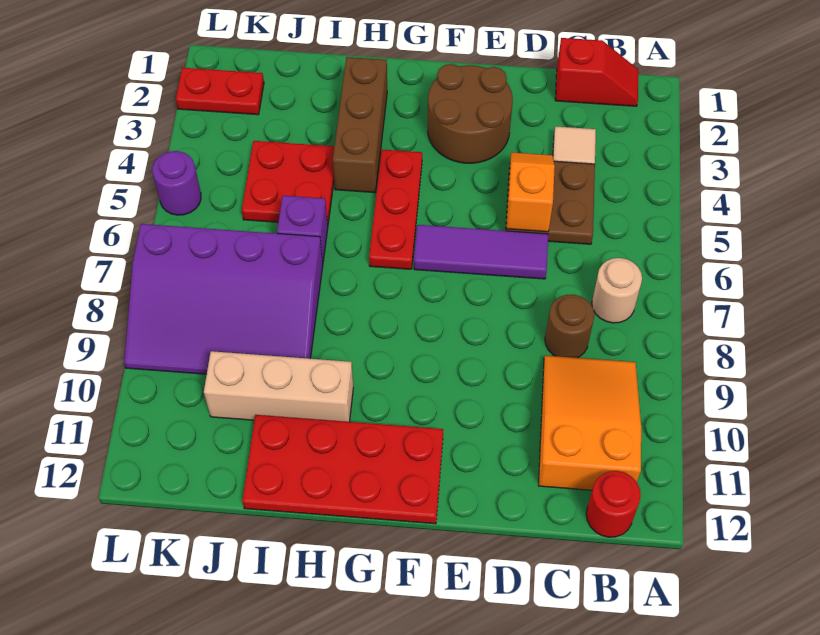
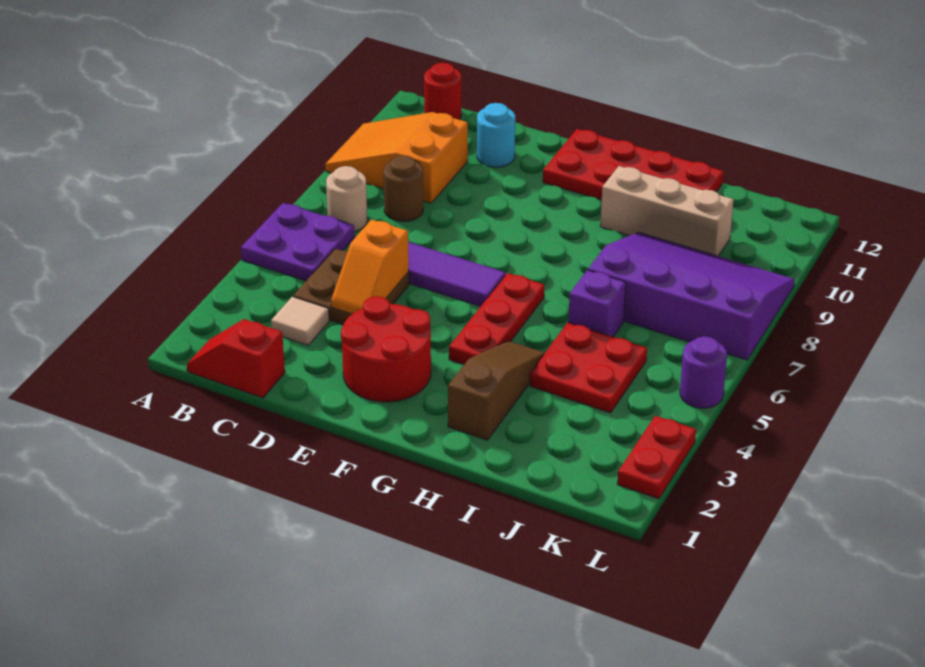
none -> purple plate A5:B6 level 1
orange slope B9:C11 level 1 top 11 -> orange slope A9:C10 level 1 top C
none -> cyan round brick D11 level 1
brown round brick E2:F3 level 1 -> red round brick E2:F3 level 1
brown brick H2:H4 level 1 -> brown slope H2:H4 level 1 top 2
red plate K2:L2 level 1 -> red plate L2:L3 level 1

